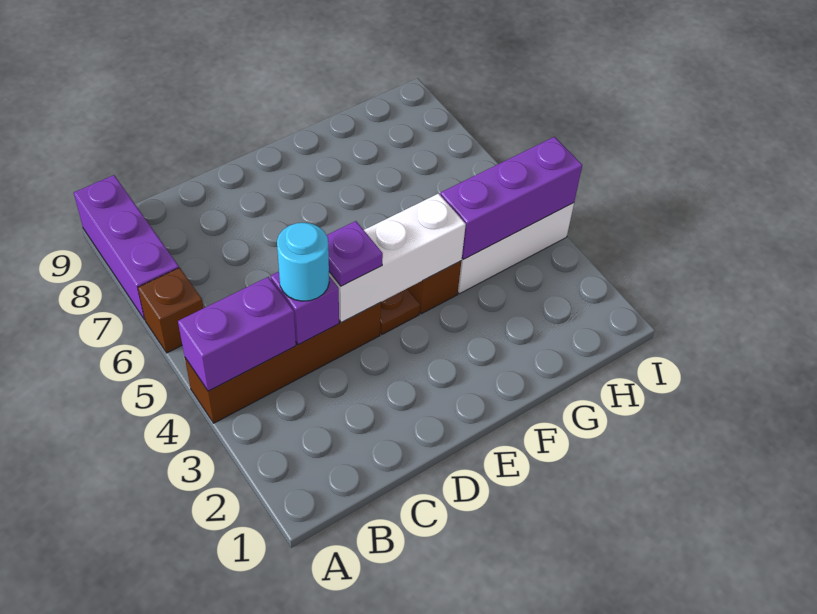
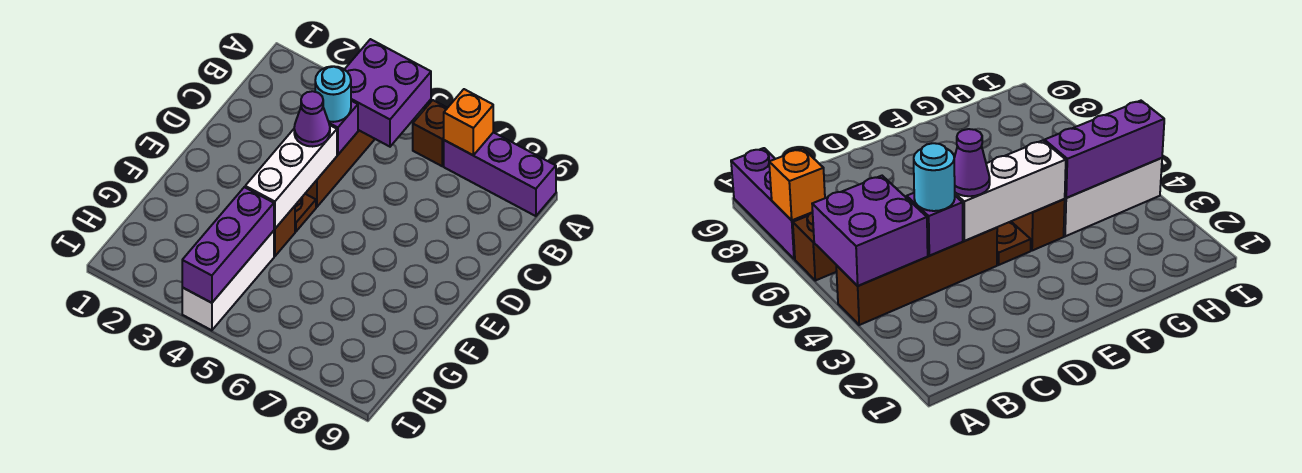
purple brick A4:B4 level 2 -> purple brick A4:B5 level 2
none -> orange brick A7 level 2
purple plate D4 level 3 -> purple cone D4 level 3

